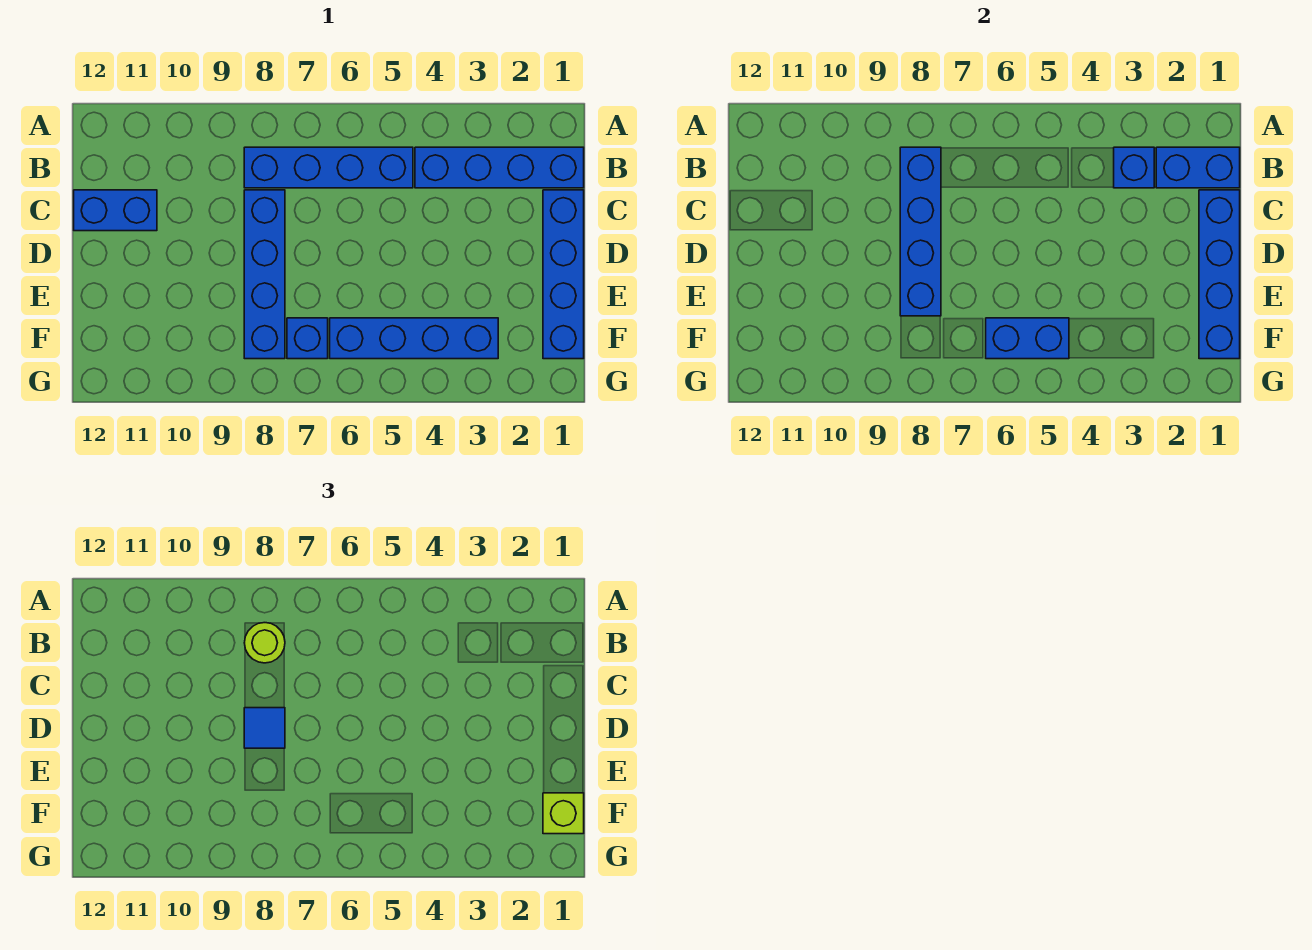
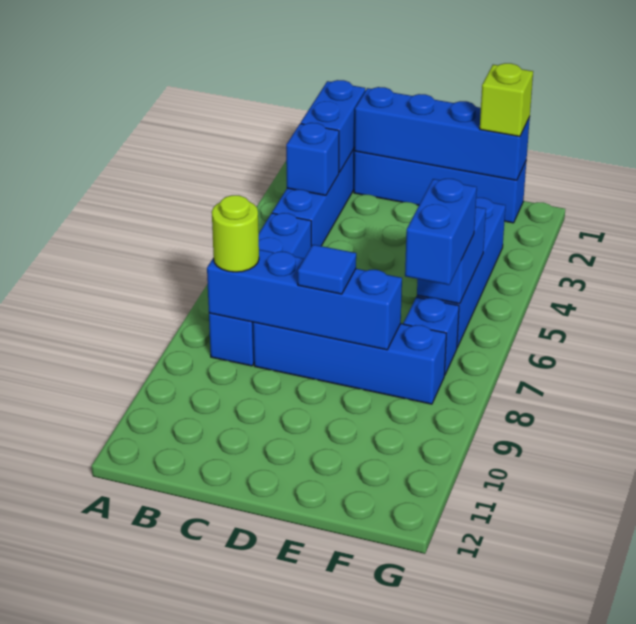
blue brick C11:C12 level 1 -> blue brick F6:F7 level 3

